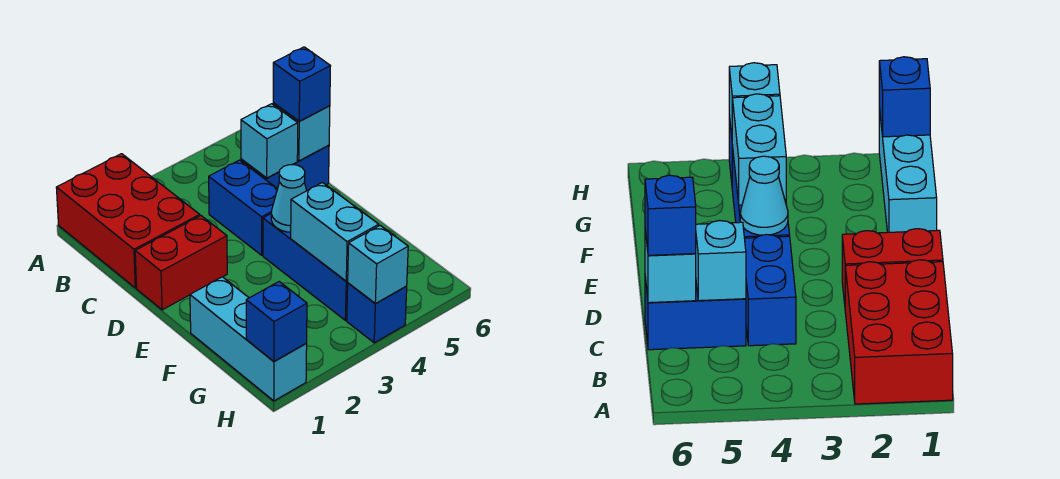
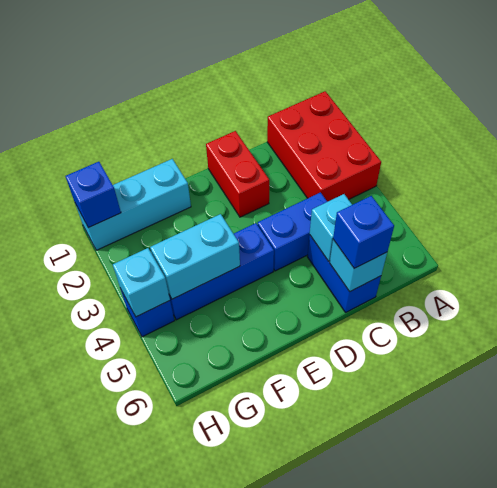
red brick A1:C2 level 1 -> red brick A1:B3 level 1
cyan cone E4 level 2 -> none

